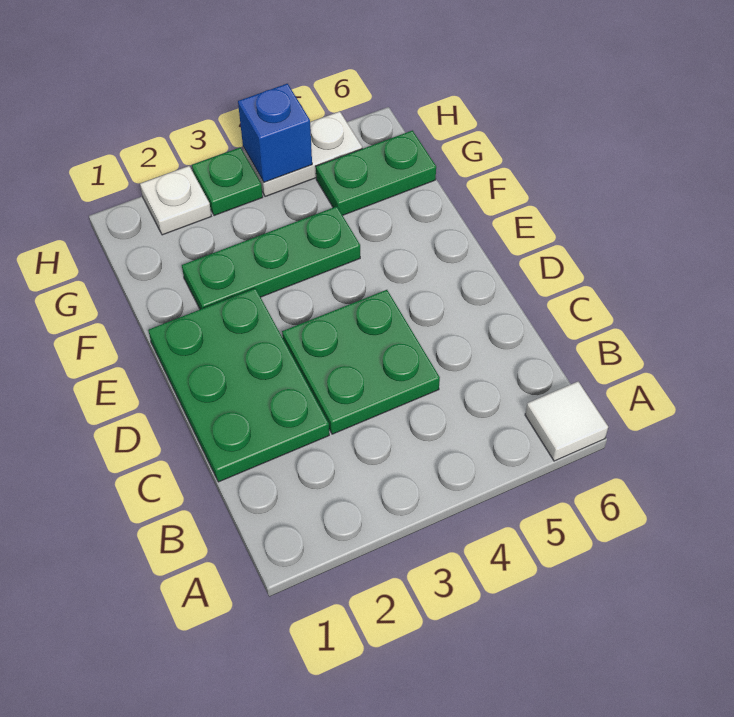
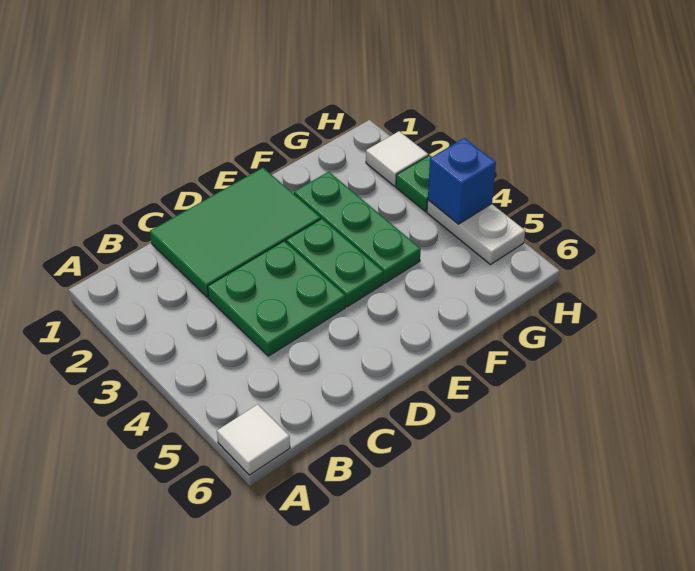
green plate C1:E2 level 1 -> green tile C1:E2 level 1
green plate G5:G6 level 1 -> green plate E3:E4 level 1
white plate H2 level 1 -> white tile H2 level 1

